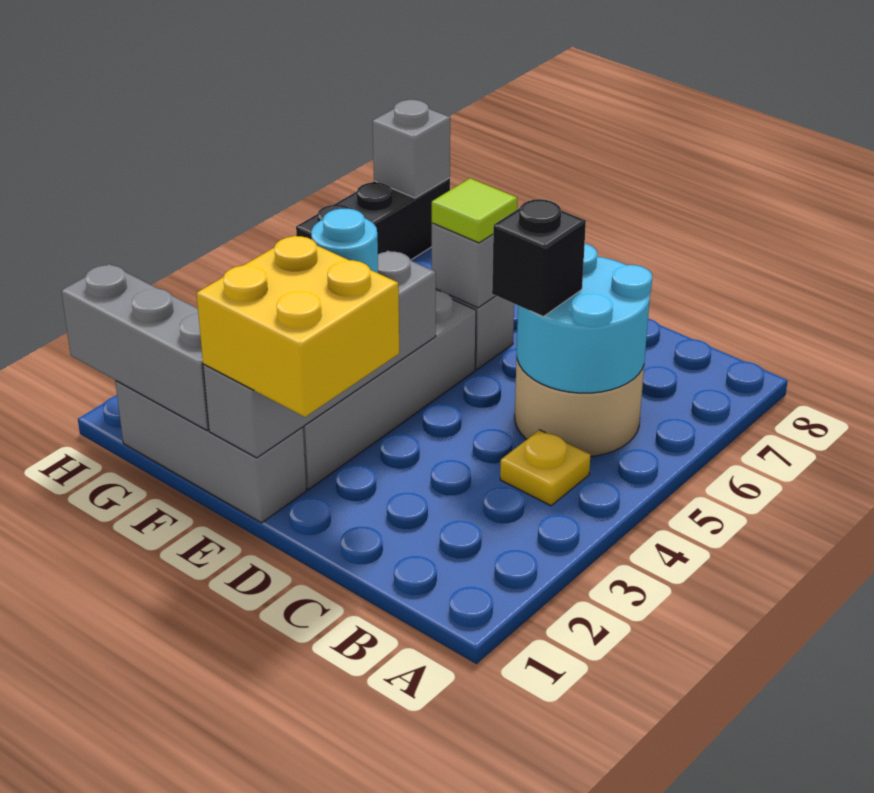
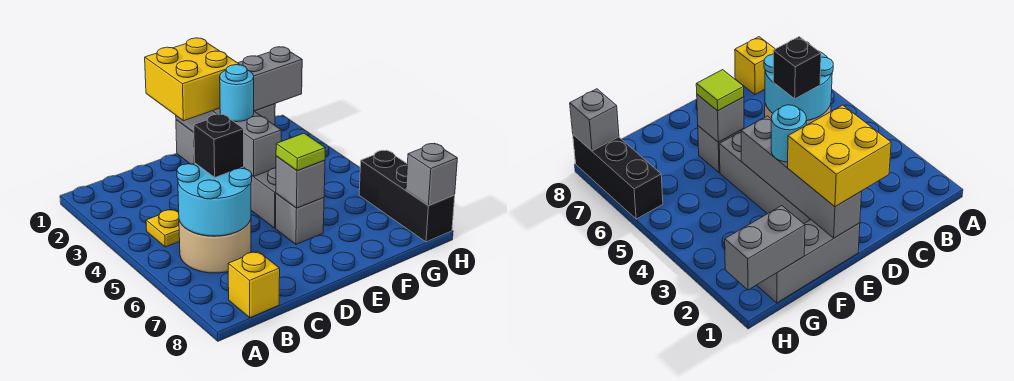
none -> yellow brick B8 level 1
grey brick F1:H1 level 2 -> grey brick G1:H1 level 2

